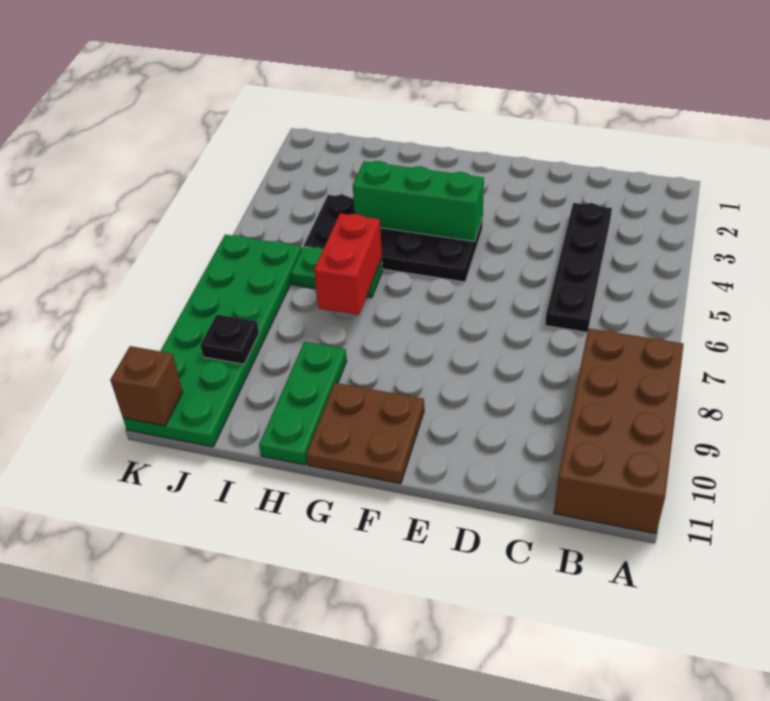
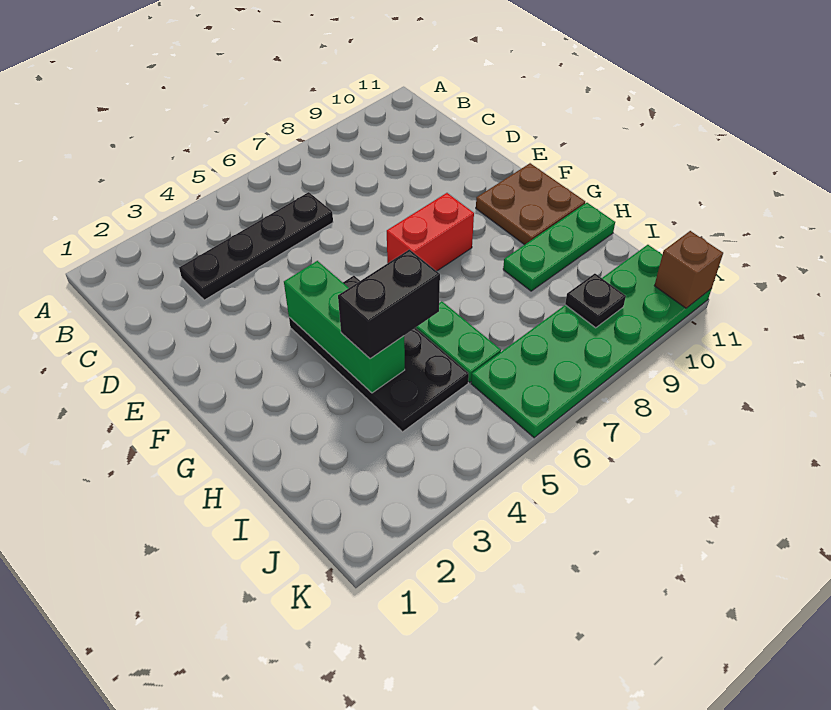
brown brick A8:B11 level 1 -> none
none -> black brick H4:H5 level 3
red brick H6:H7 level 2 -> red brick F7:F8 level 1

